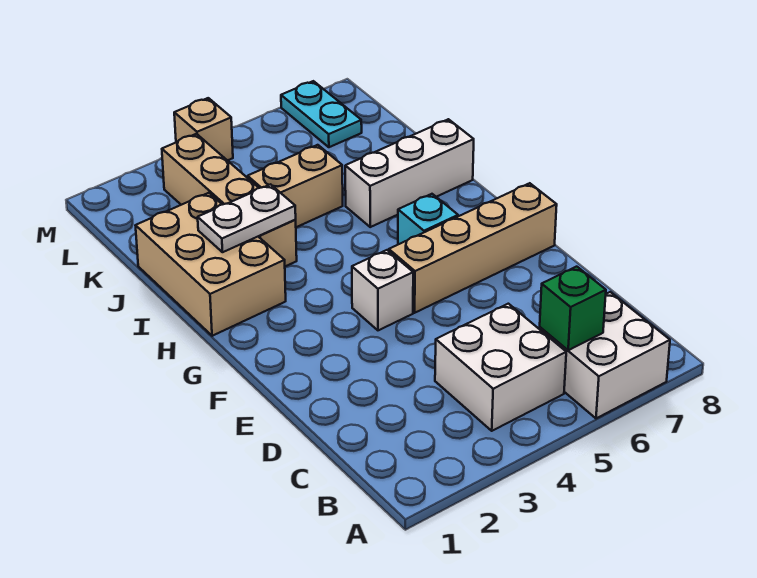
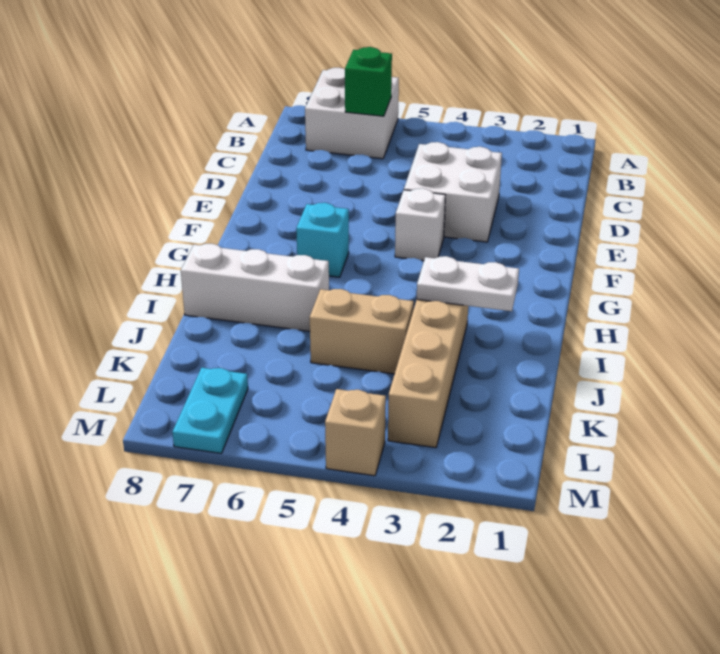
white brick B4:C5 level 1 -> white brick D3:E4 level 1
tan brick F5:F8 level 1 -> none
tan brick H1:J2 level 1 -> none

